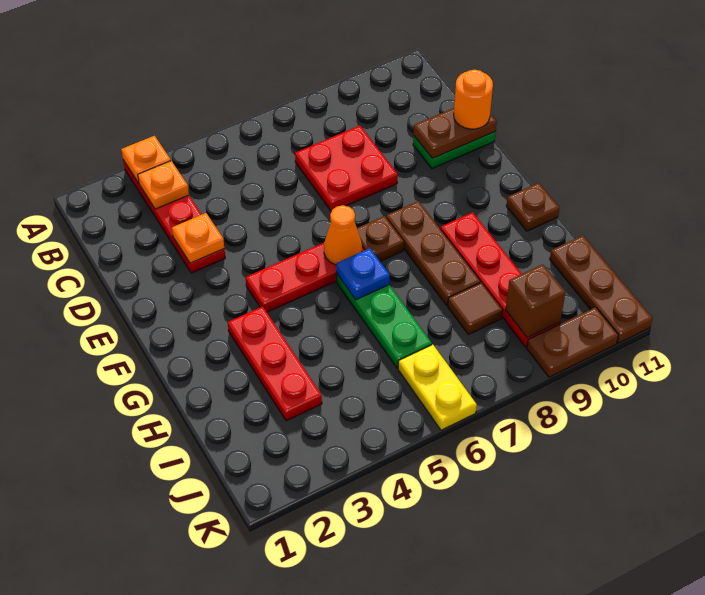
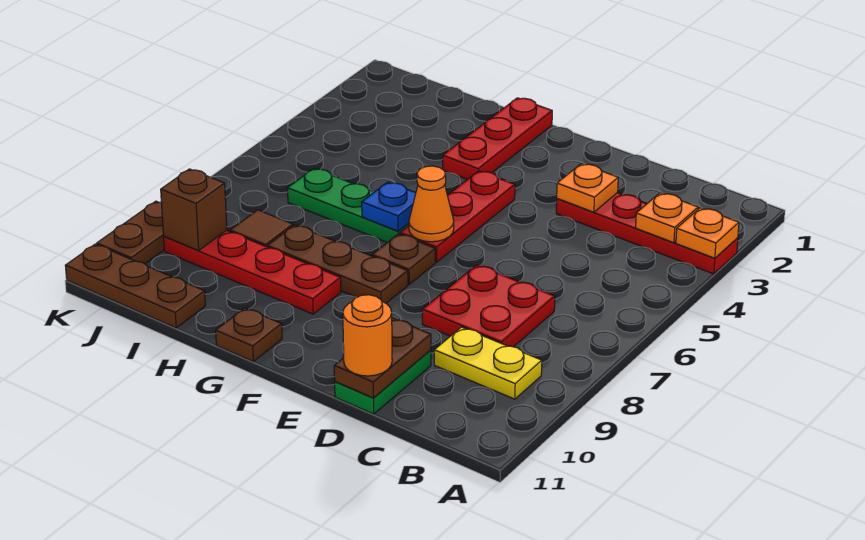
red plate G3:I3 level 1 -> red plate G1:G3 level 1
yellow plate J6:K6 level 1 -> yellow plate B9:C9 level 1

